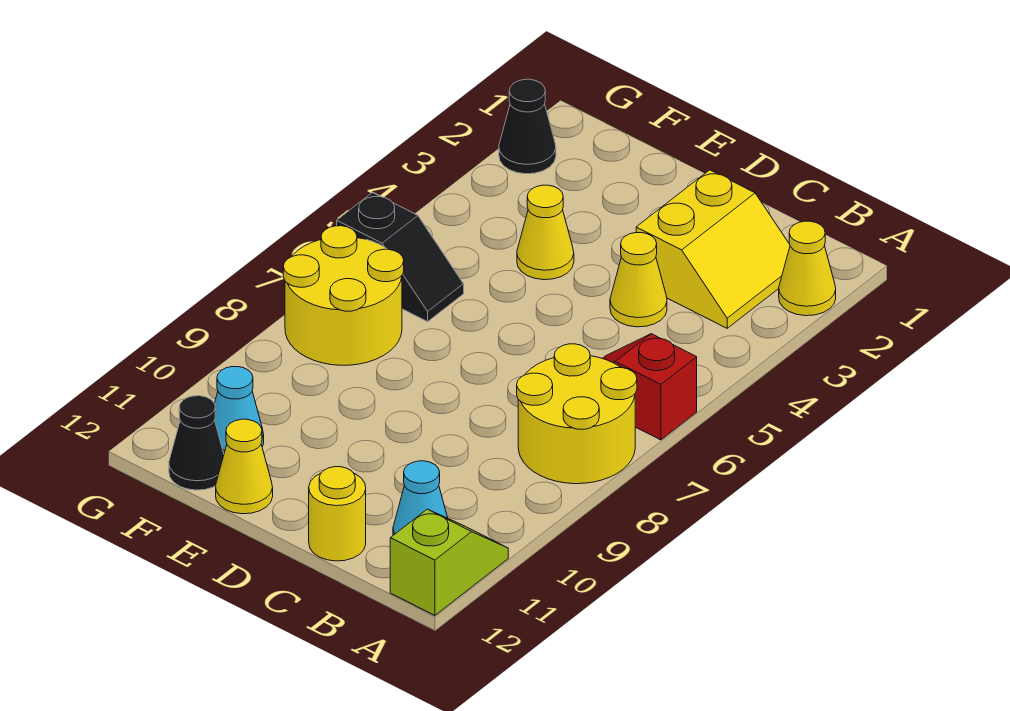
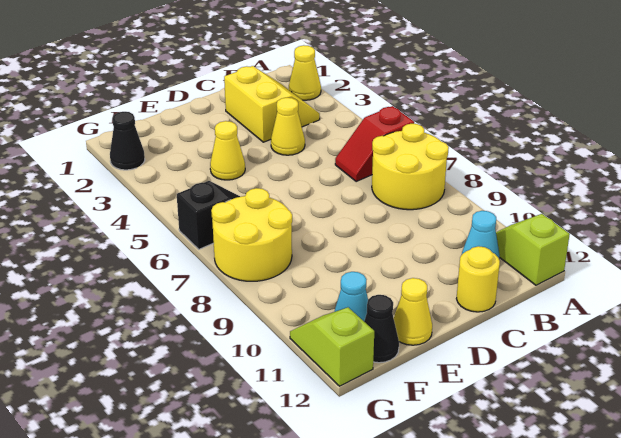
none -> lime slope G11:G12 level 1 top 12

